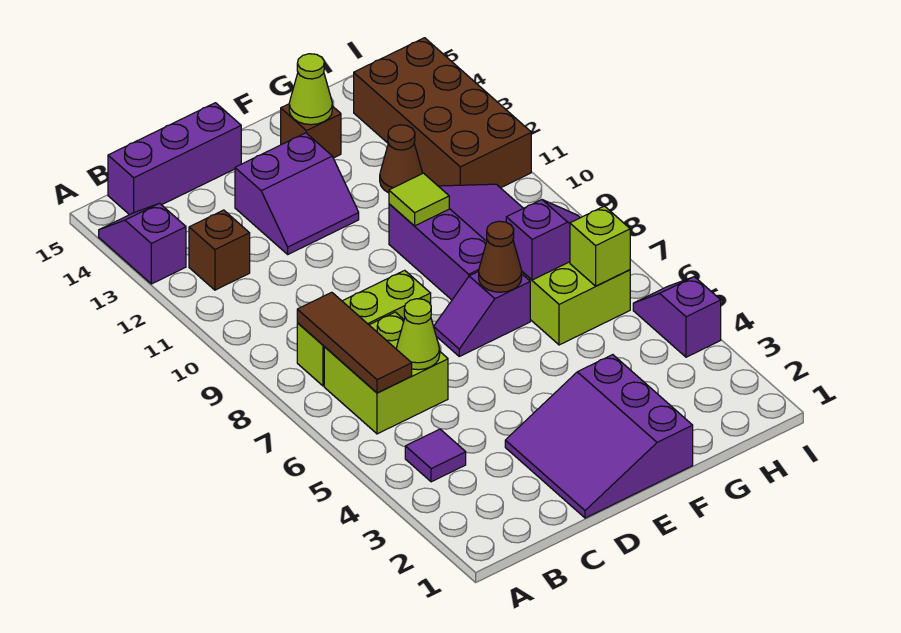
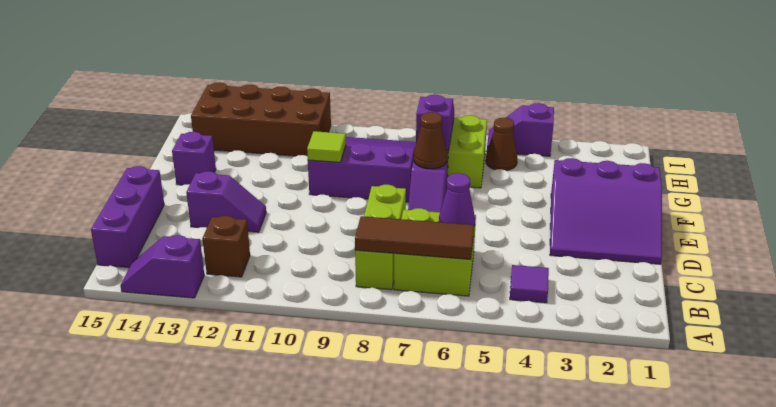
lime cone C6 level 2 -> purple cone C6 level 2
purple slope D12:E13 level 1 top 13 -> purple slope D12:D13 level 1 top 13
brown brick F14 level 1 -> purple brick F14 level 1
lime cone F14 level 2 -> none
brown cone G12 level 1 -> brown cone H5 level 1
lime brick H6 level 2 -> none

